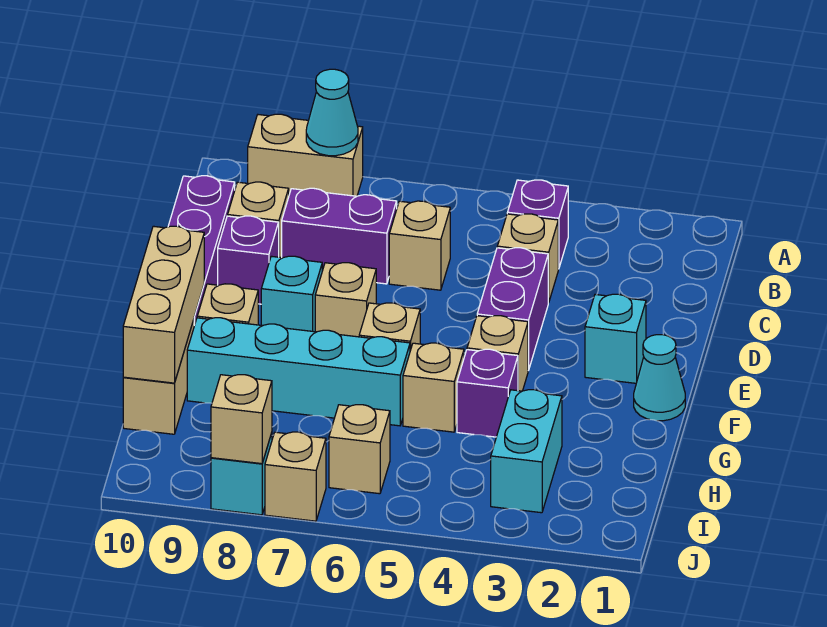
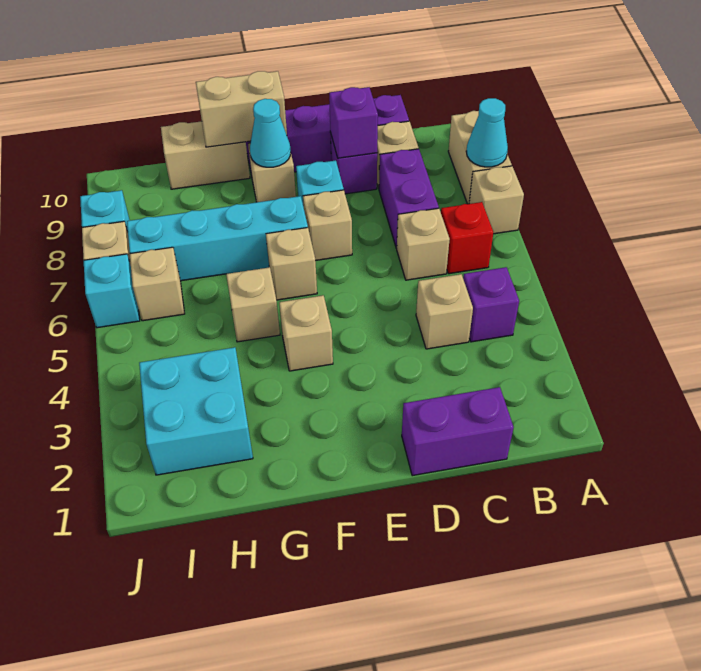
none -> red brick B6 level 1
purple brick D4:E4 level 1 -> purple brick C1:D1 level 1
cyan brick E2 level 1 -> cyan brick J6 level 1
cyan cone F1 level 1 -> cyan cone F9 level 2
tan brick F10:H10 level 2 -> tan brick F10:G10 level 2
purple brick G4 level 1 -> purple brick D9 level 2
cyan brick G6:G9 level 1 -> cyan brick F7:I7 level 1
cyan brick H3:I3 level 1 -> cyan brick H2:I3 level 1
tan brick J8 level 2 -> tan brick A7 level 1

